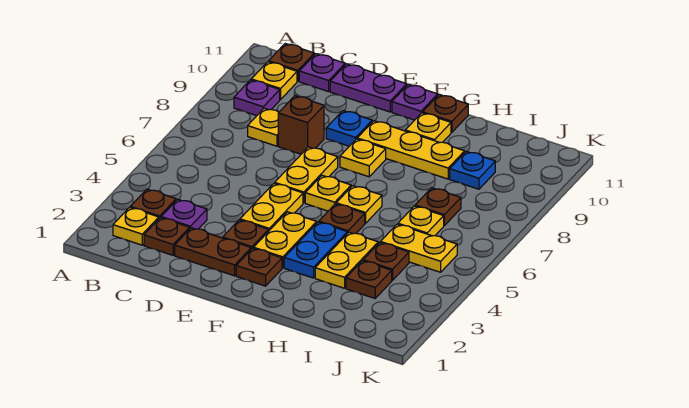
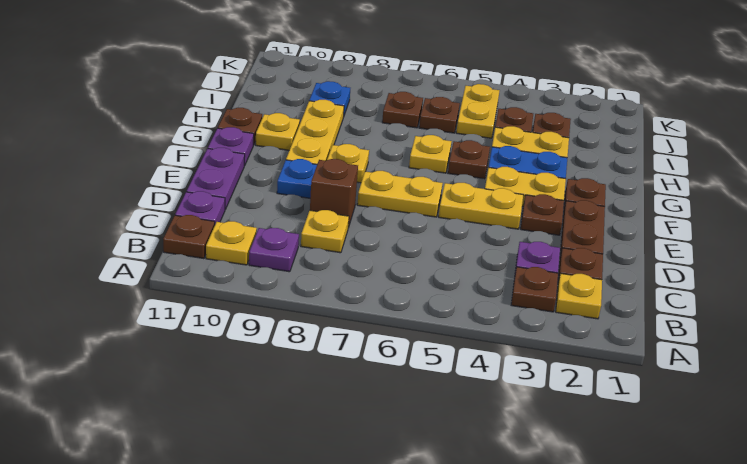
yellow plate F6 level 1 -> none
yellow plate I6 level 1 -> brown plate I6 level 1

